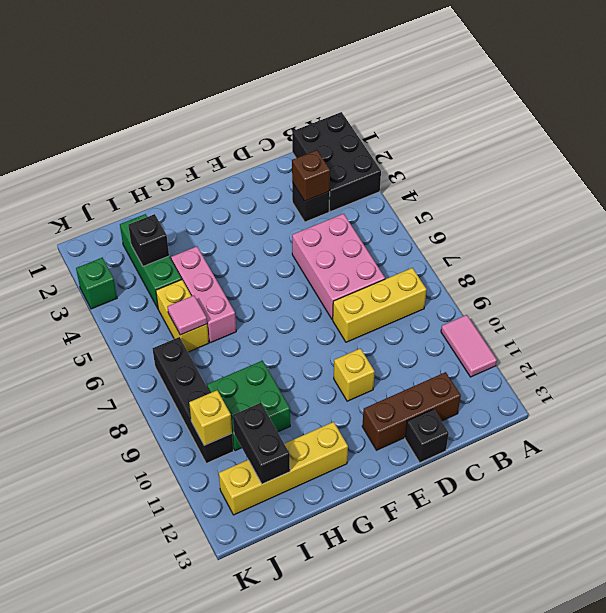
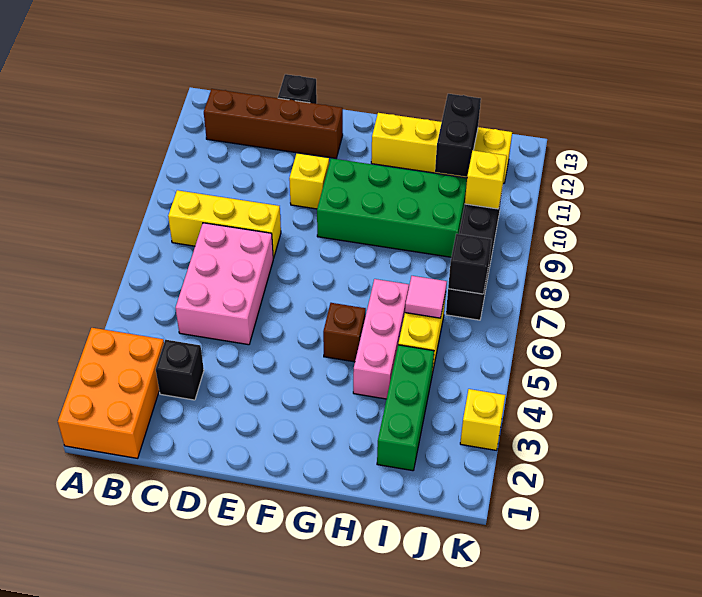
black brick A1:B3 level 1 -> orange brick A1:B3 level 1
pink tile A10:A11 level 1 -> none
brown brick C3 level 2 -> brown brick G5 level 1
brown brick C12:E12 level 1 -> brown brick B12:E12 level 1
green brick H9:I10 level 1 -> green brick F9:I10 level 1
black brick I3 level 2 -> black brick J7 level 2
green brick K3 level 1 -> yellow brick K3 level 1

